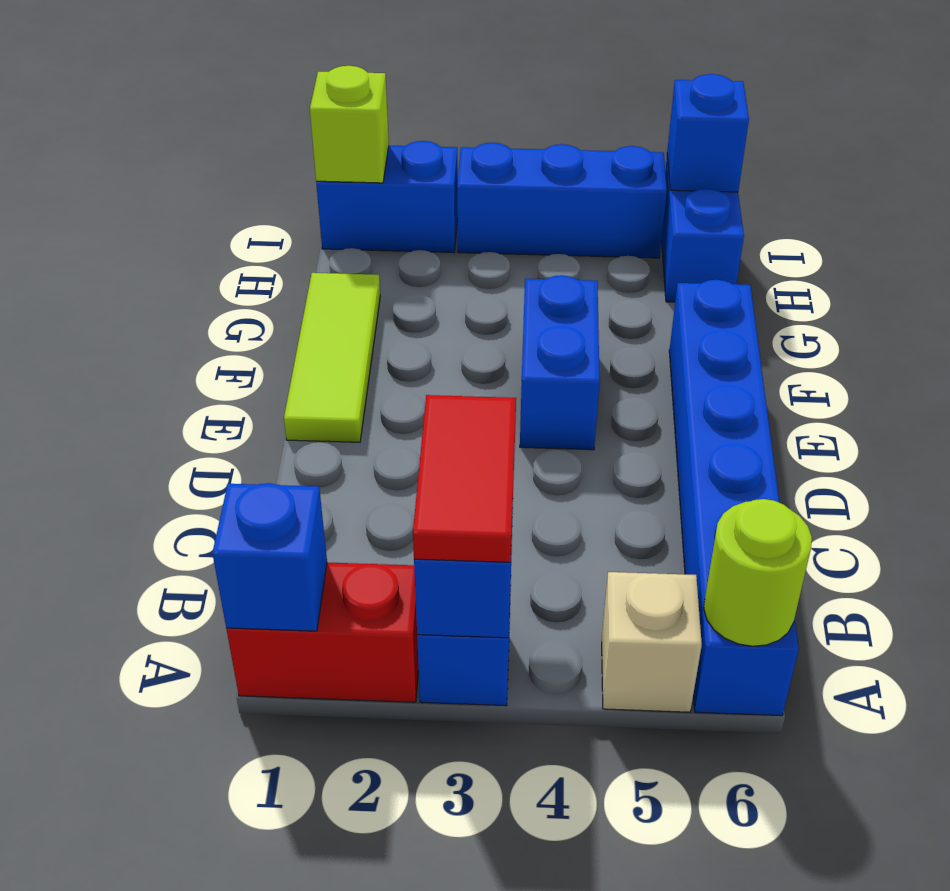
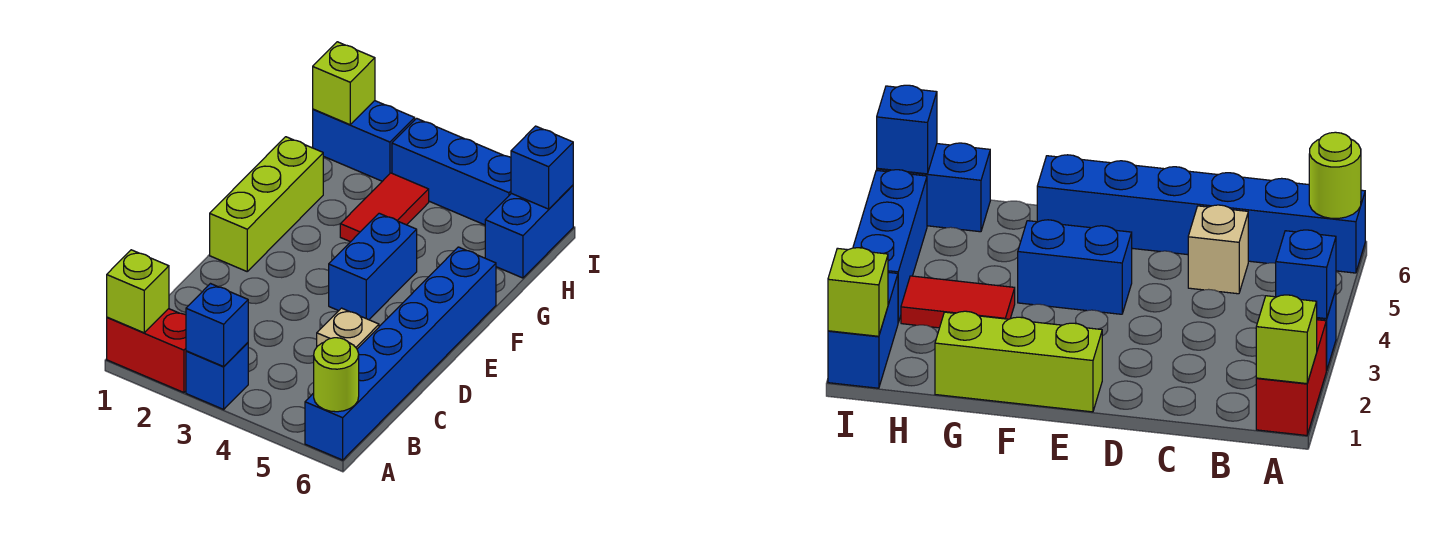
blue brick A1 level 2 -> lime brick A1 level 2
red tile A3:B3 level 3 -> red tile G3:H3 level 1
tan brick A5 level 1 -> tan brick C5 level 1
lime tile E1:G1 level 1 -> lime brick E1:G1 level 1

